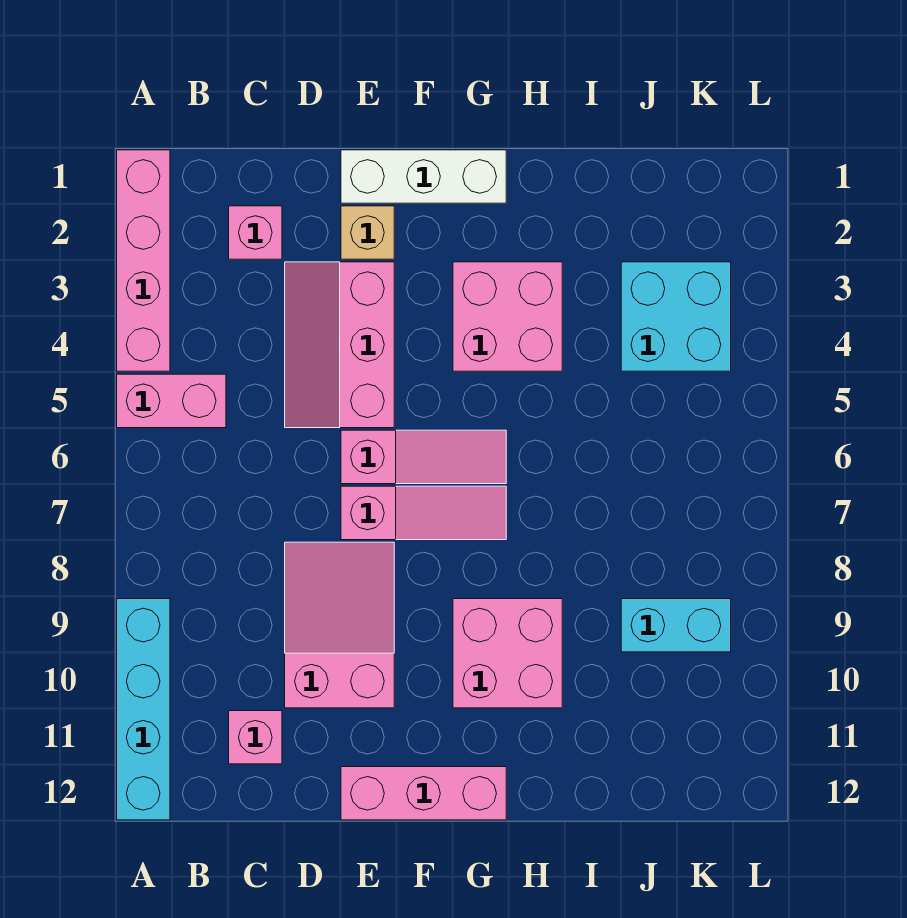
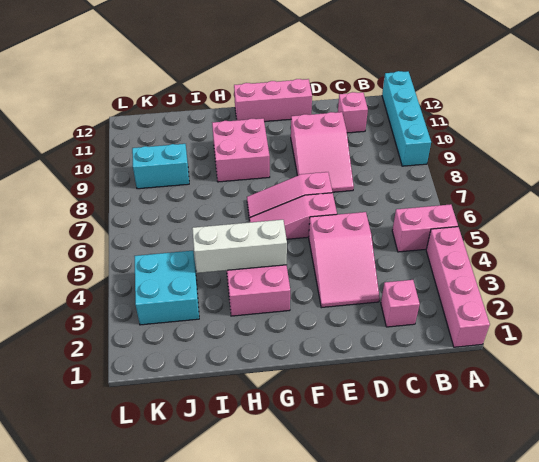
pink slope D3:E5 level 1 top E -> pink slope D3:E5 level 1 top 5
white brick E1:G1 level 1 -> white brick G4:I4 level 2
tan brick E2 level 1 -> none

